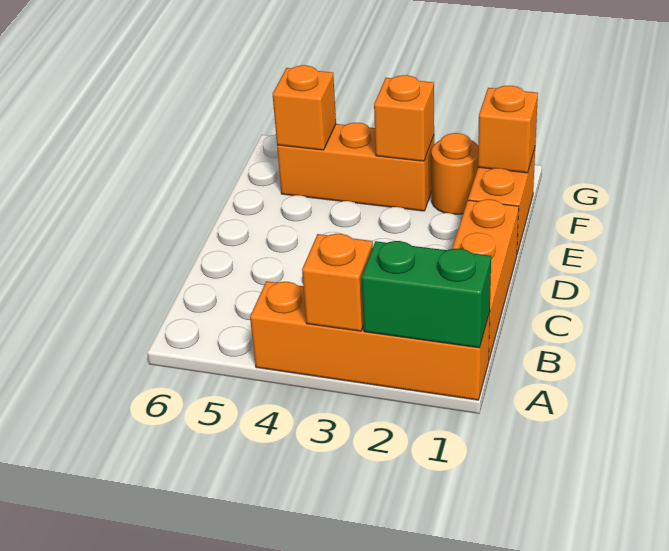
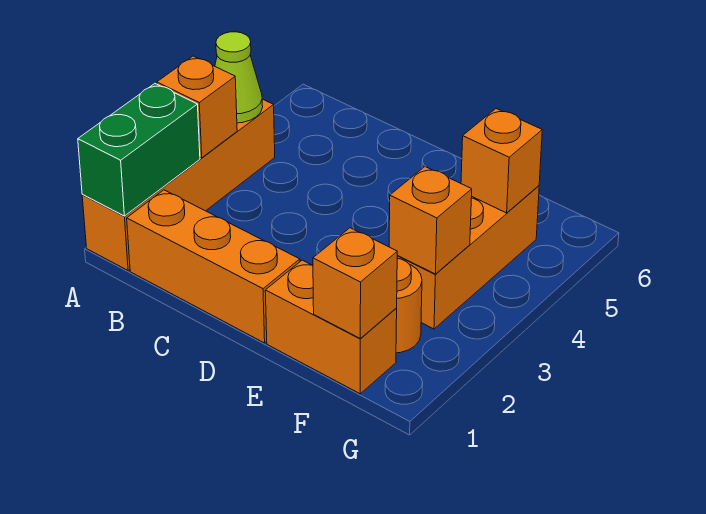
none -> lime cone A4 level 2

